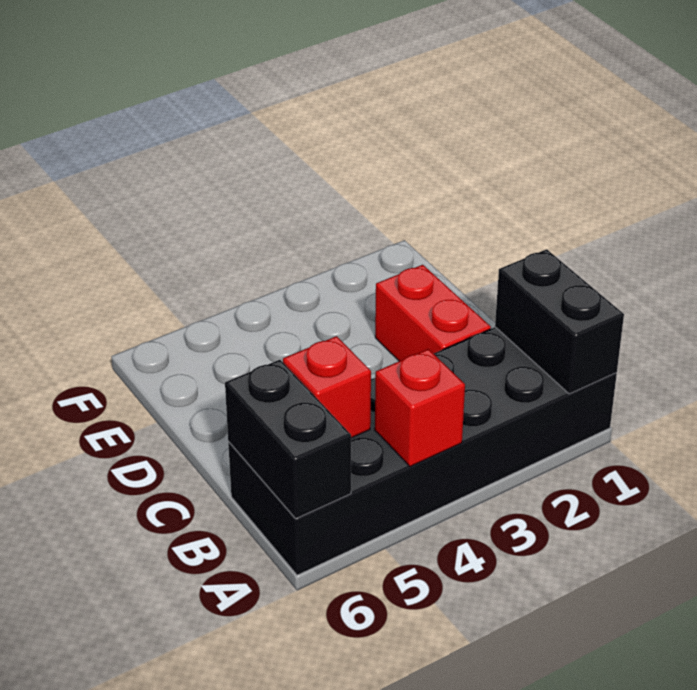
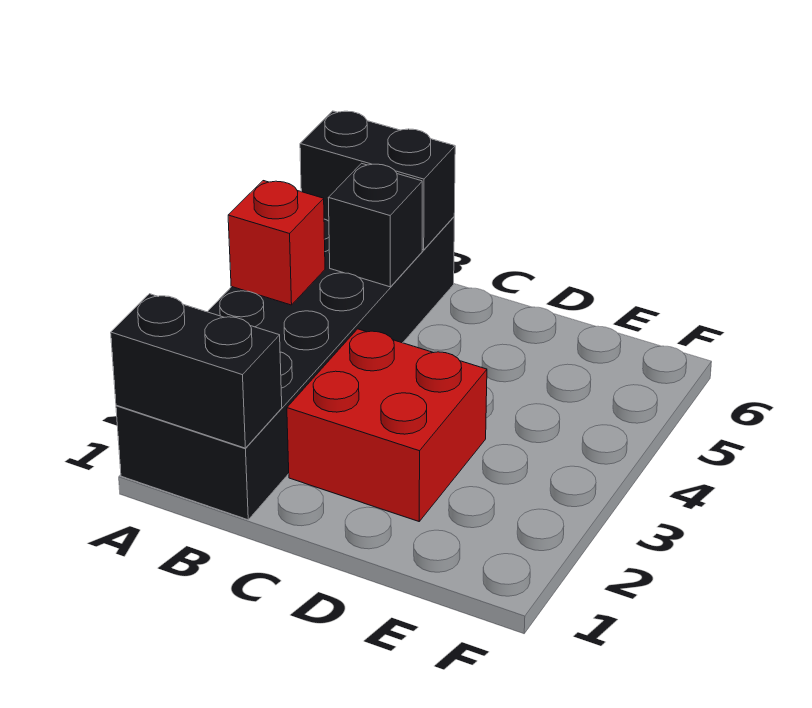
red brick B5 level 2 -> black brick B5 level 2
red brick C2:D2 level 1 -> red brick C2:D3 level 1

